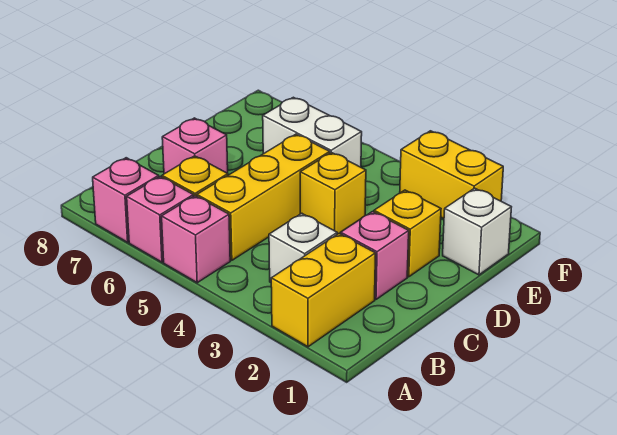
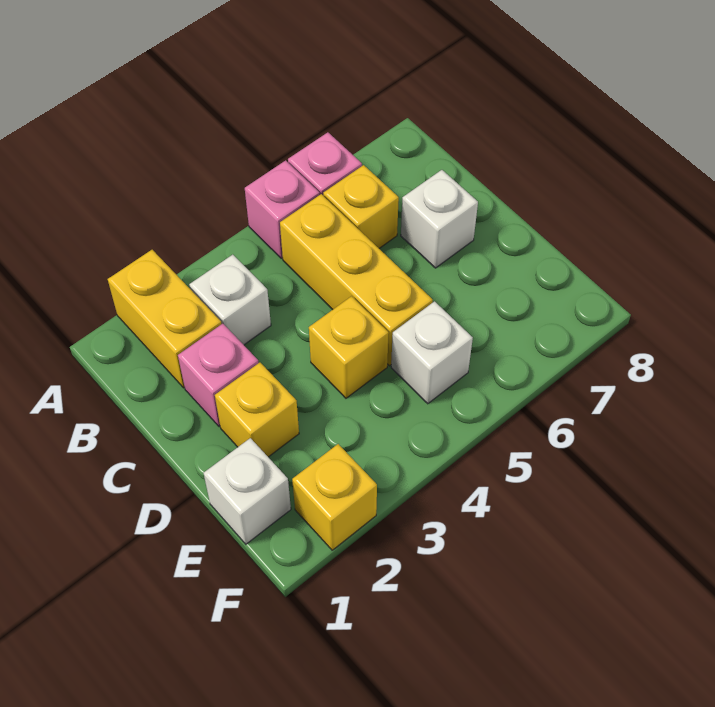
pink brick A7 level 1 -> none
pink brick C7 level 1 -> white brick C7 level 1
white brick E5:E6 level 1 -> white brick E5 level 1
yellow brick F2:F3 level 1 -> yellow brick F2 level 1

